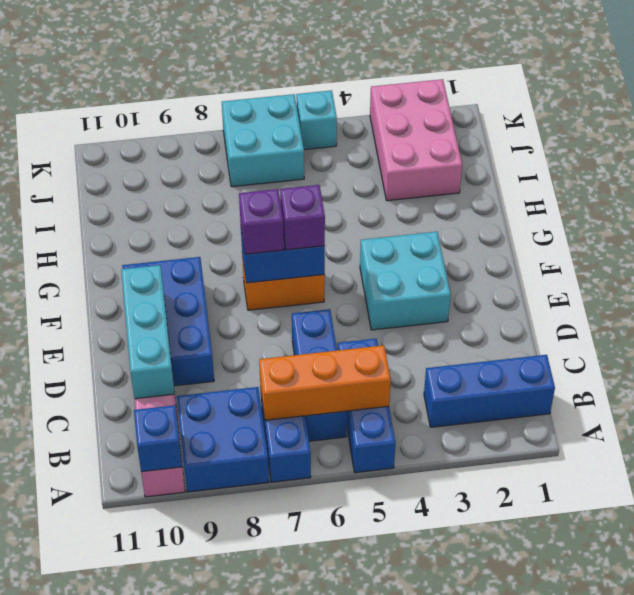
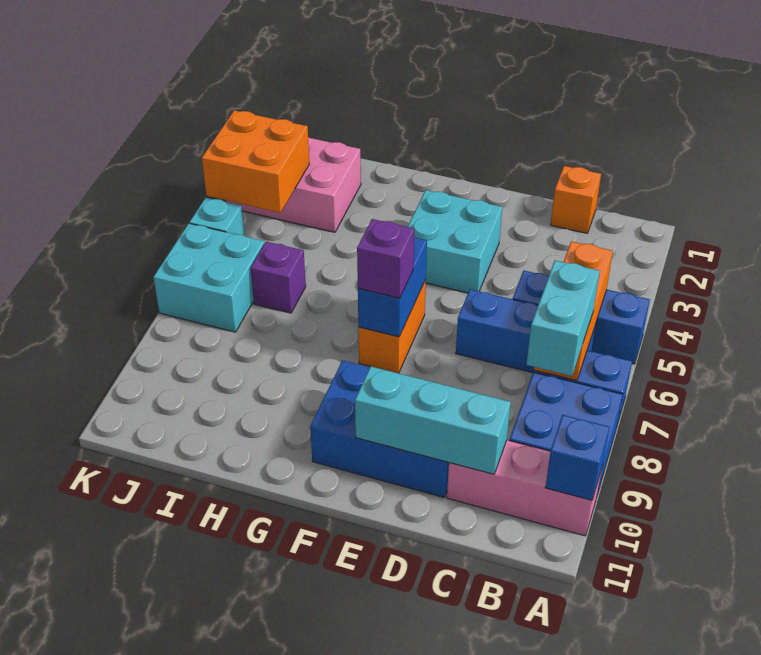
blue brick B1:B3 level 1 -> none
none -> cyan brick B7:B8 level 3
none -> orange brick C1 level 1
purple brick F6 level 3 -> purple brick I6 level 1
none -> orange brick J3:K4 level 2

